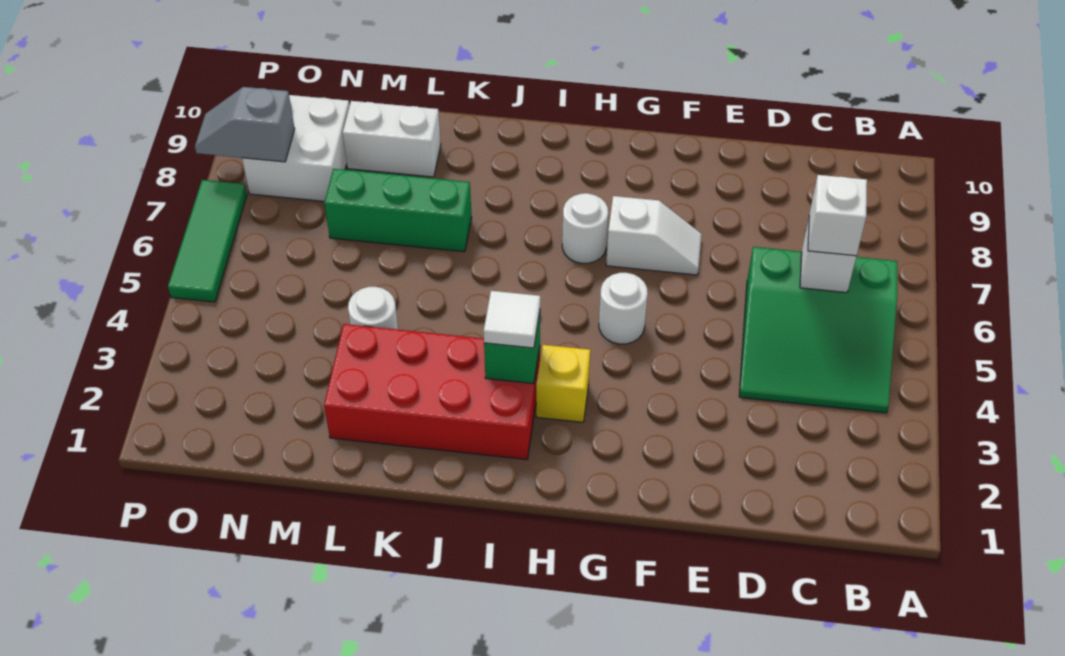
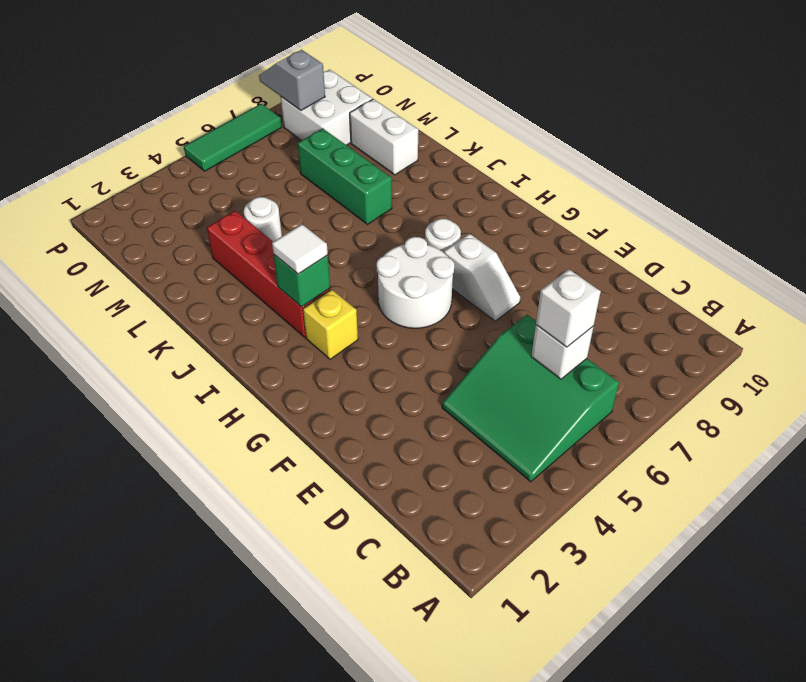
white round brick G5 level 1 -> white round brick G5:H6 level 1
red brick I2:L3 level 1 -> red brick I3:L3 level 1

